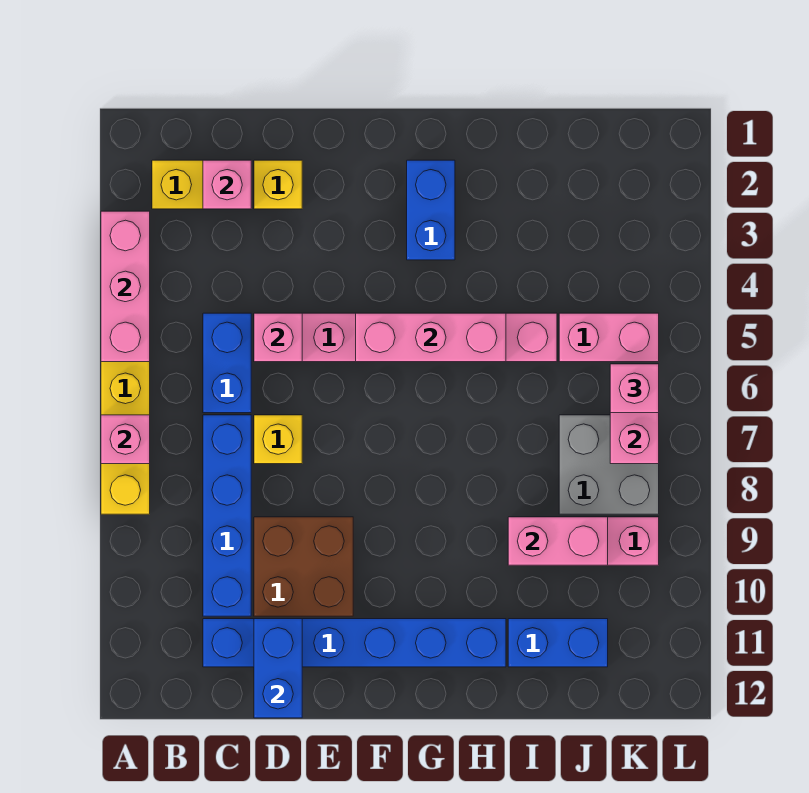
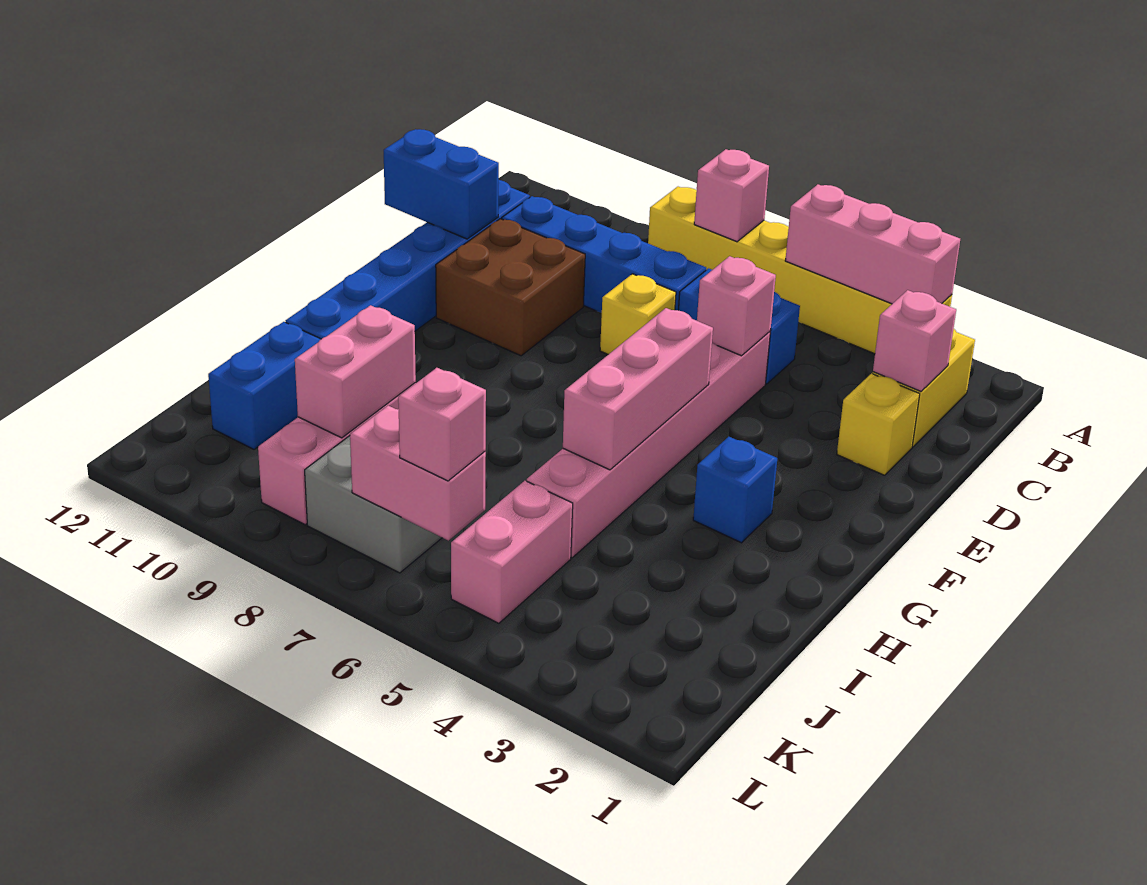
blue brick G2:G3 level 1 -> blue brick G3 level 1

